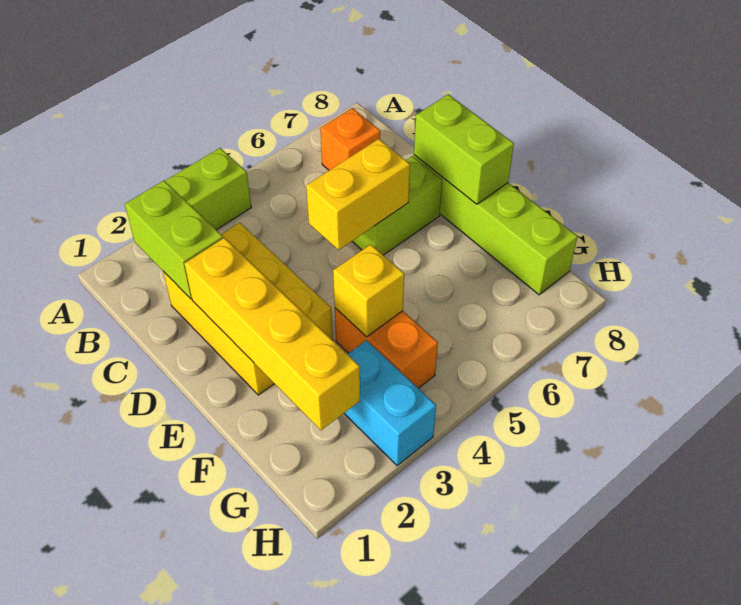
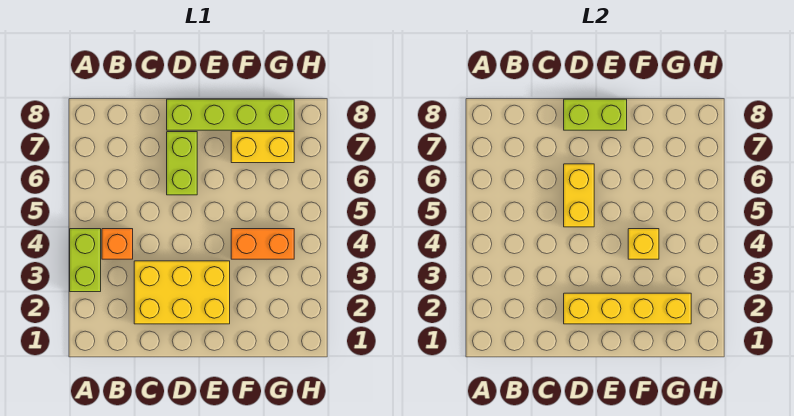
lime brick B2:C2 level 2 -> none
orange brick B7 level 1 -> orange brick B4 level 1
none -> yellow brick F7:G7 level 1
cyan brick G3:H3 level 1 -> none

